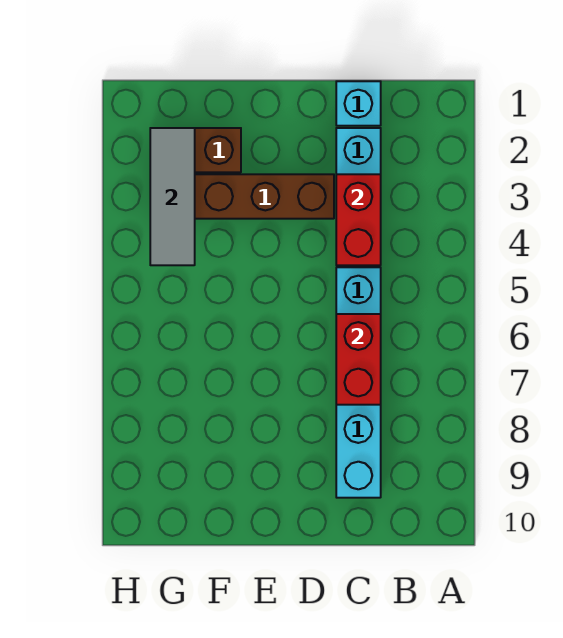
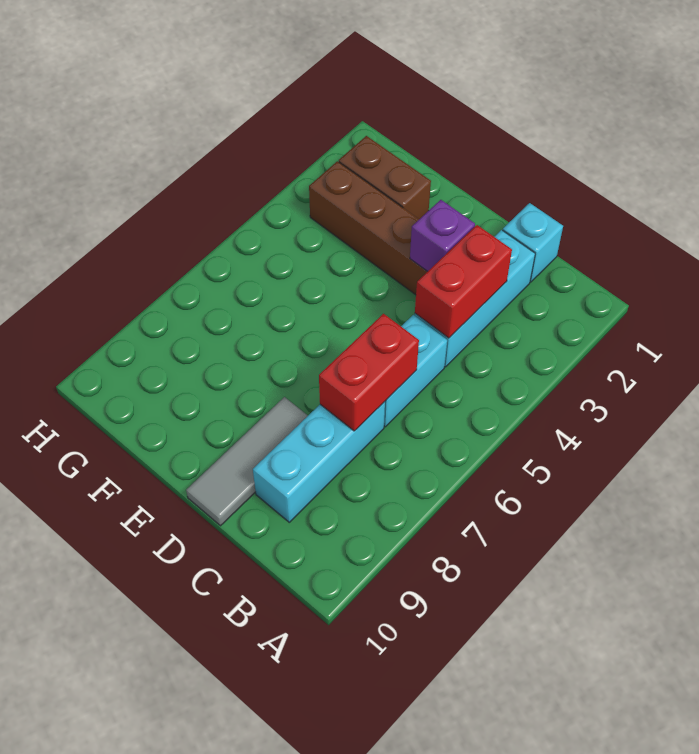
none -> purple brick D3 level 2
grey tile G2:G4 level 2 -> grey tile D8:D10 level 1

